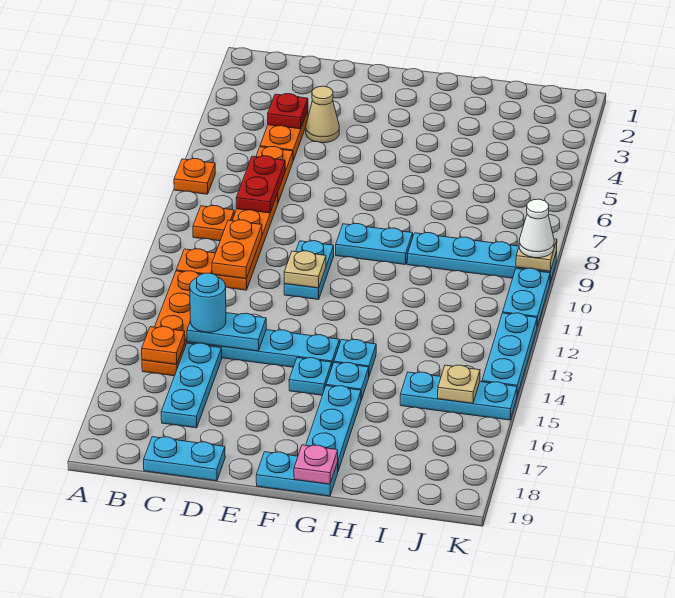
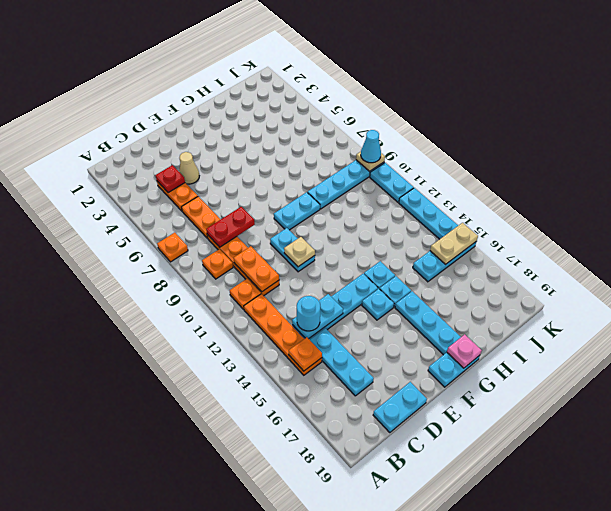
red plate C7:C8 level 2 -> red plate C8:D8 level 2
tan plate J15 level 2 -> tan plate J15:K15 level 2
white cone K9 level 3 -> cyan cone K9 level 3

